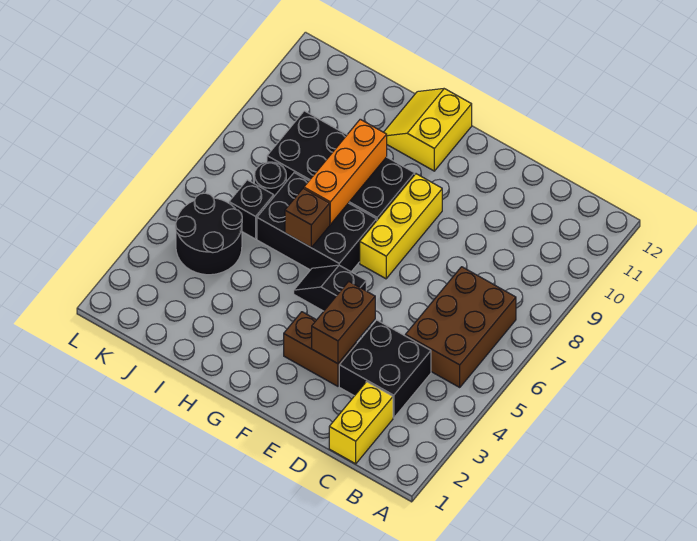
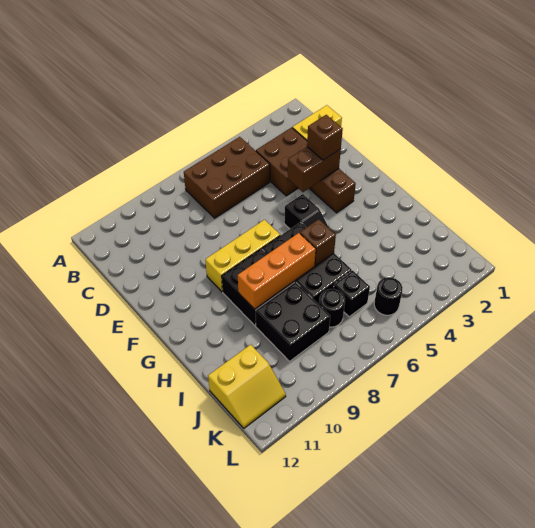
black brick C3:D4 level 1 -> brown brick C3:D4 level 1
none -> brown brick E3 level 3
yellow slope G11:H12 level 1 top G -> yellow slope J11:K12 level 1 top J
black round brick J4:K5 level 1 -> black round brick K5 level 1

